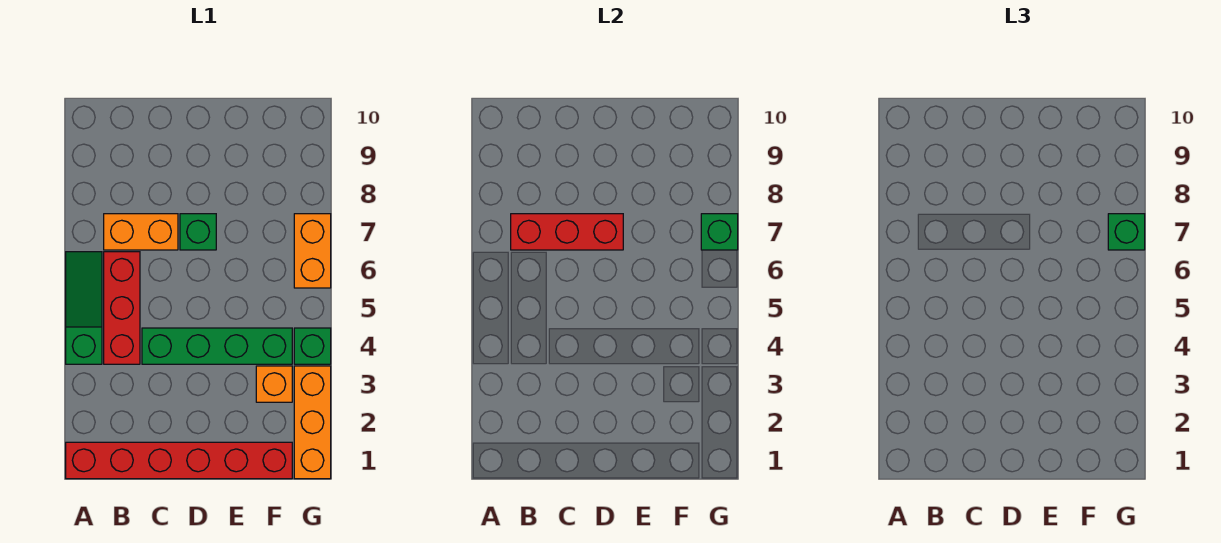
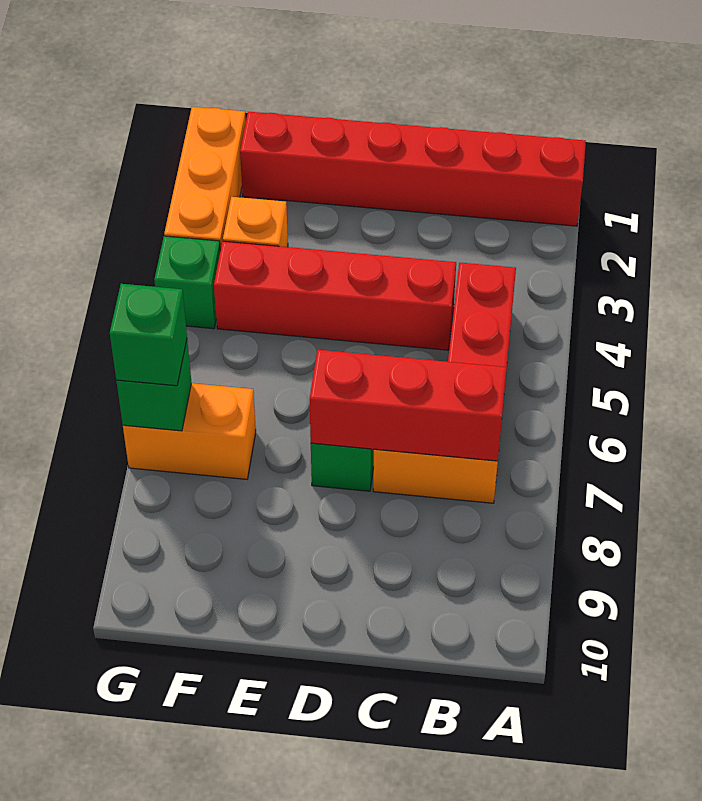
green slope A4:A6 level 1 top 4 -> none
green brick C4:F4 level 1 -> red brick C4:F4 level 1
orange brick G6:G7 level 1 -> orange brick F7:G7 level 1

